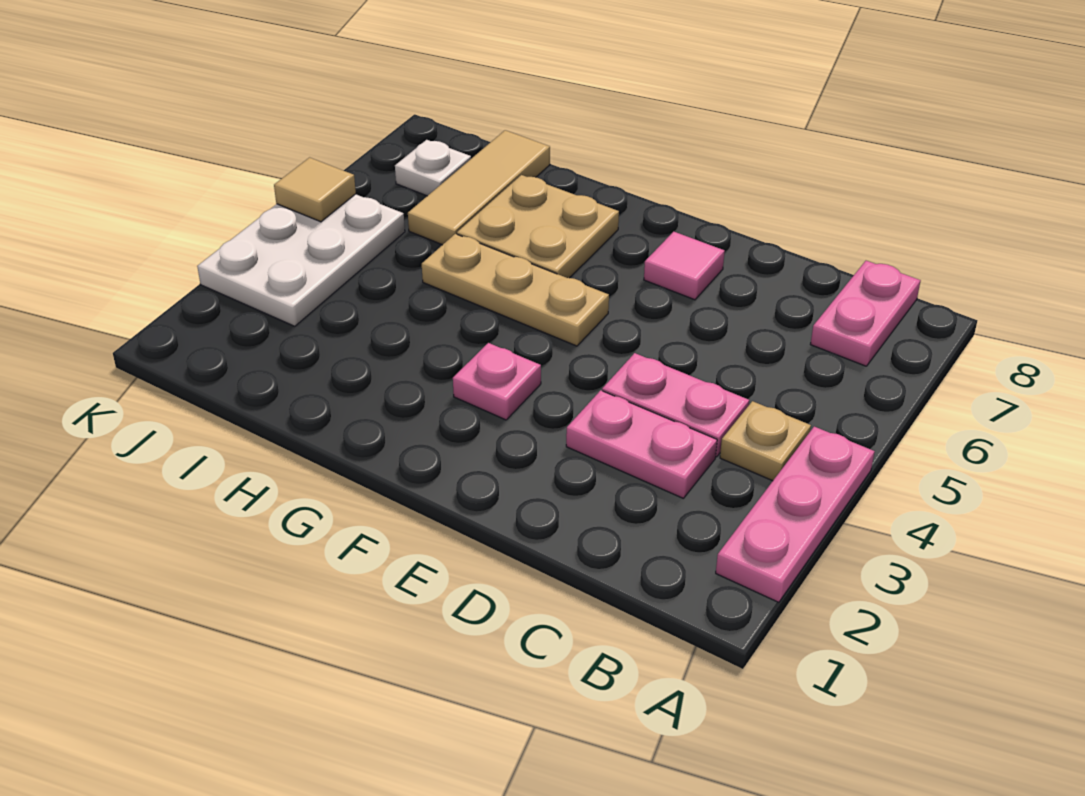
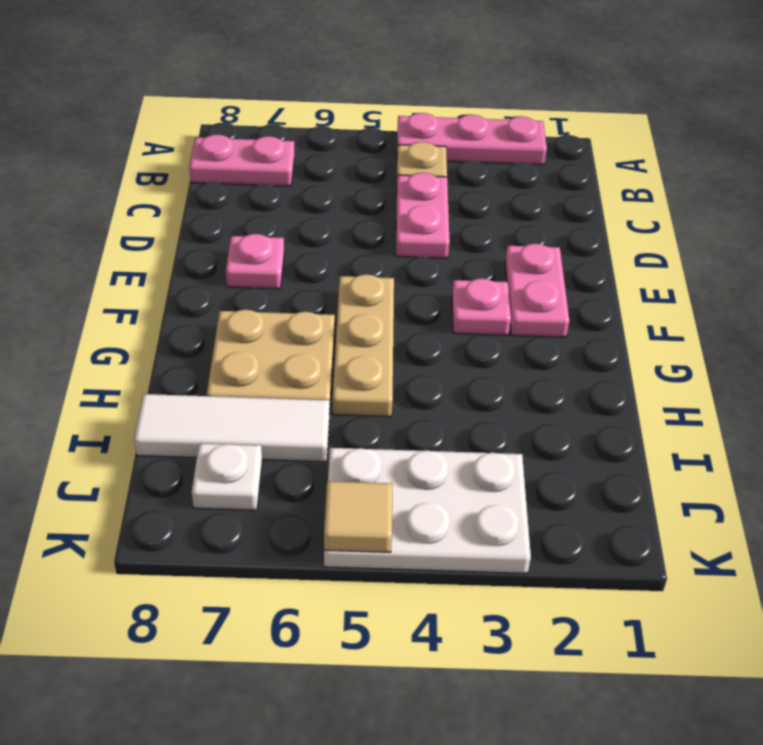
pink plate C3:D3 level 1 -> pink plate E2:F2 level 1
pink tile E7 level 1 -> pink plate E7 level 1
tan tile I6:I8 level 1 -> white tile I6:I8 level 1

